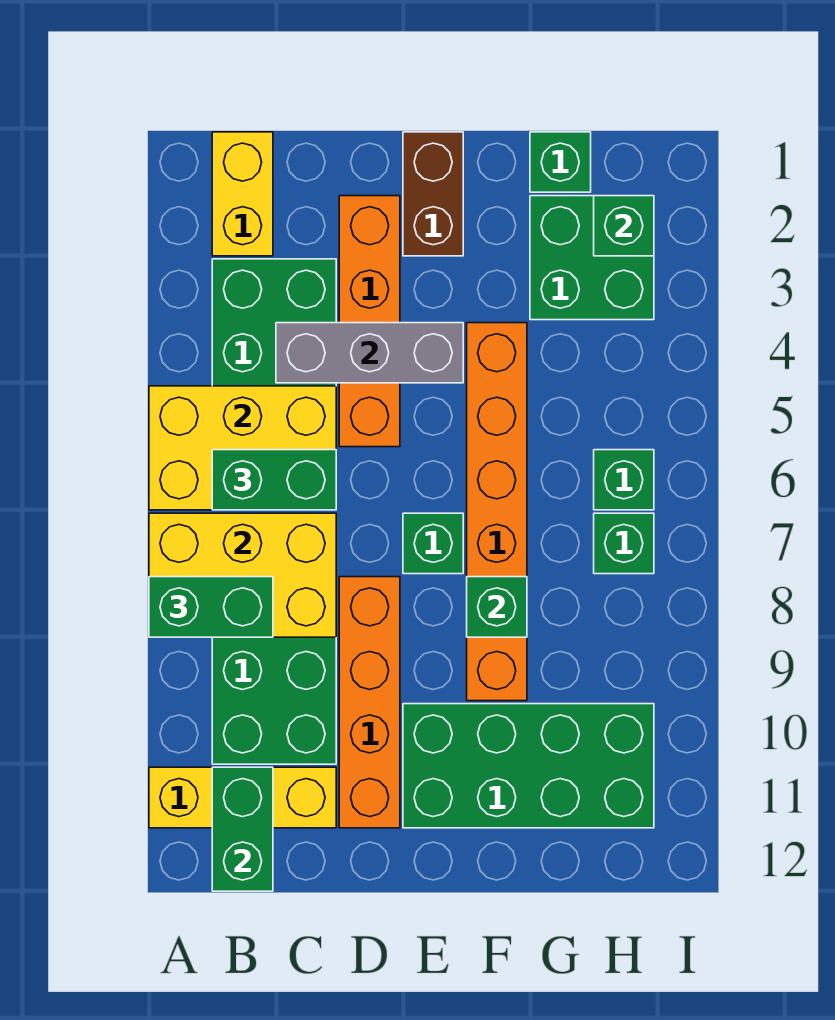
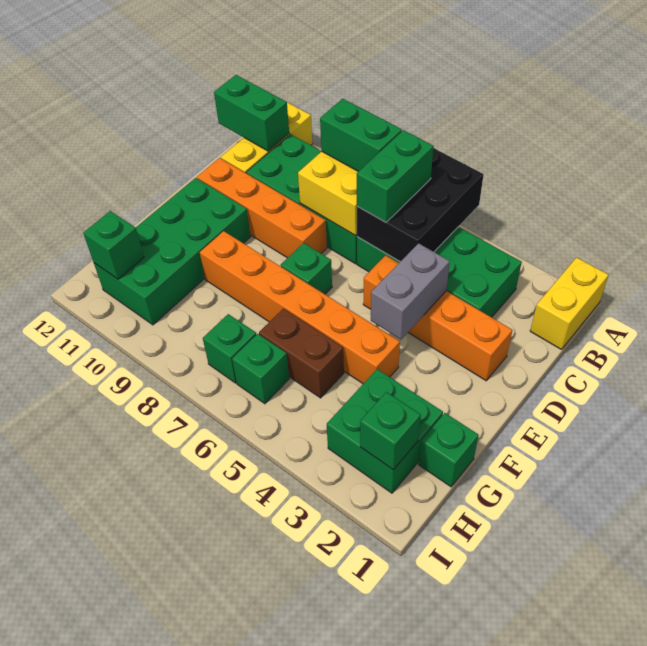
yellow brick A5:C6 level 2 -> black brick A5:C6 level 2
green brick A8:B8 level 3 -> green brick B7:B8 level 3
yellow brick B1:B2 level 1 -> yellow brick A1:B1 level 1
grey brick C4:E4 level 2 -> grey brick D4:E4 level 2
brown brick E1:E2 level 1 -> brown brick G5:G6 level 1
green brick F8 level 2 -> green brick H11 level 2

